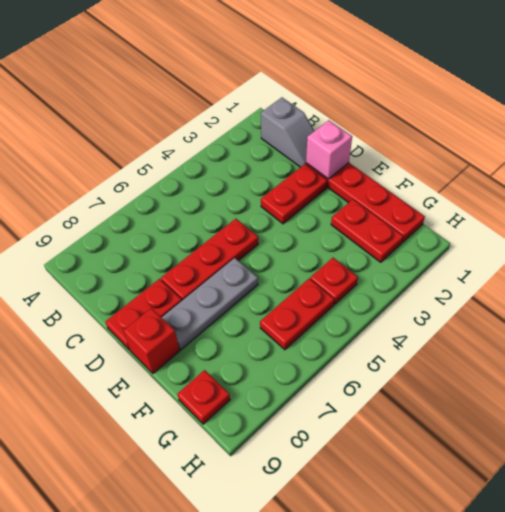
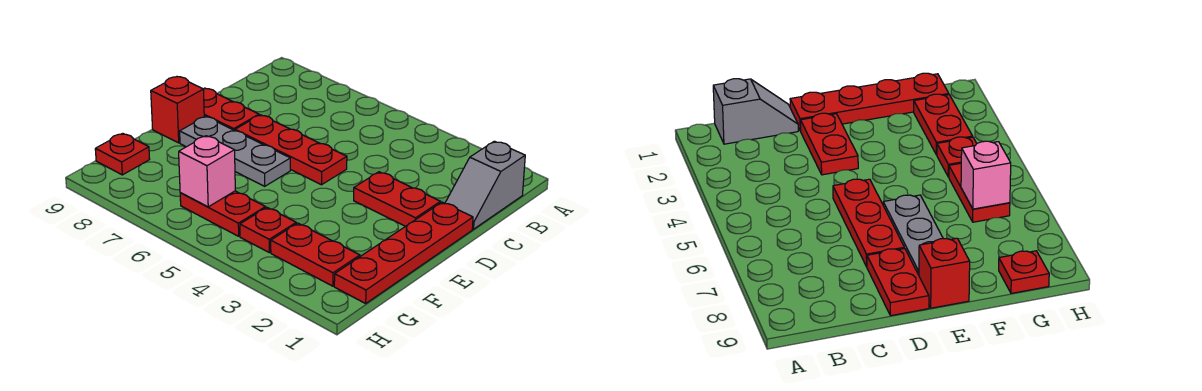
pink brick D1 level 2 -> pink brick G6 level 2
red plate F2:G2 level 1 -> red plate G2:G3 level 1

